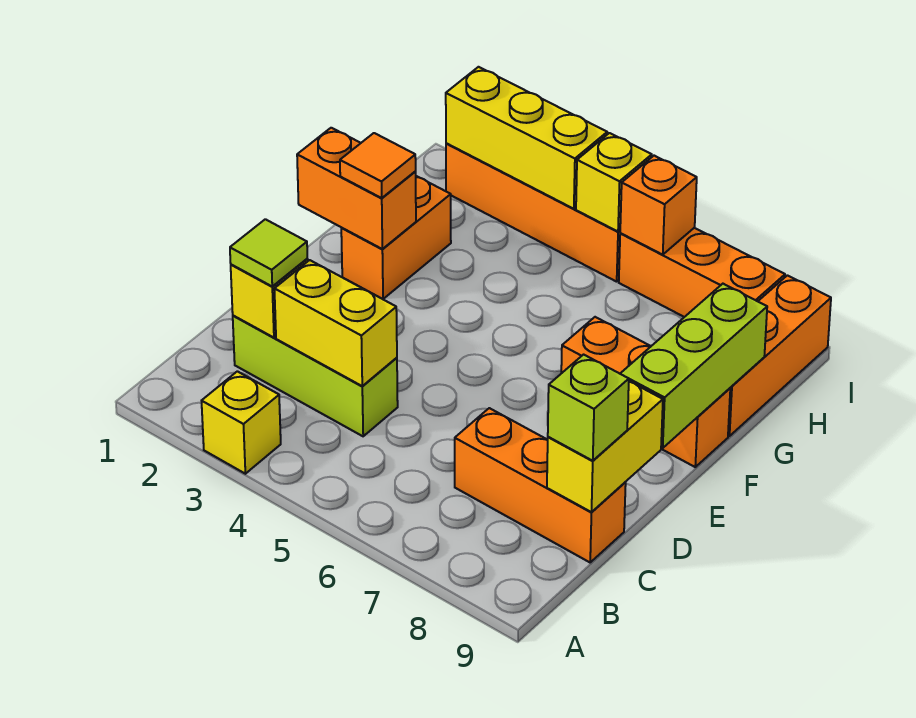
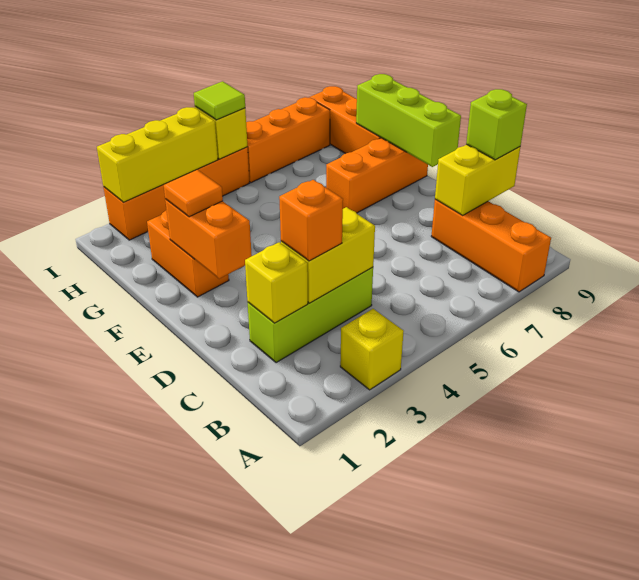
lime tile C2 level 3 -> lime tile I5 level 3
orange brick C7:C9 level 1 -> orange brick A8:C8 level 1
yellow brick C9:D9 level 2 -> yellow brick C8:C9 level 2
orange brick F1:F2 level 2 -> orange brick E2:F2 level 2
orange brick I6 level 2 -> orange brick C3 level 3

